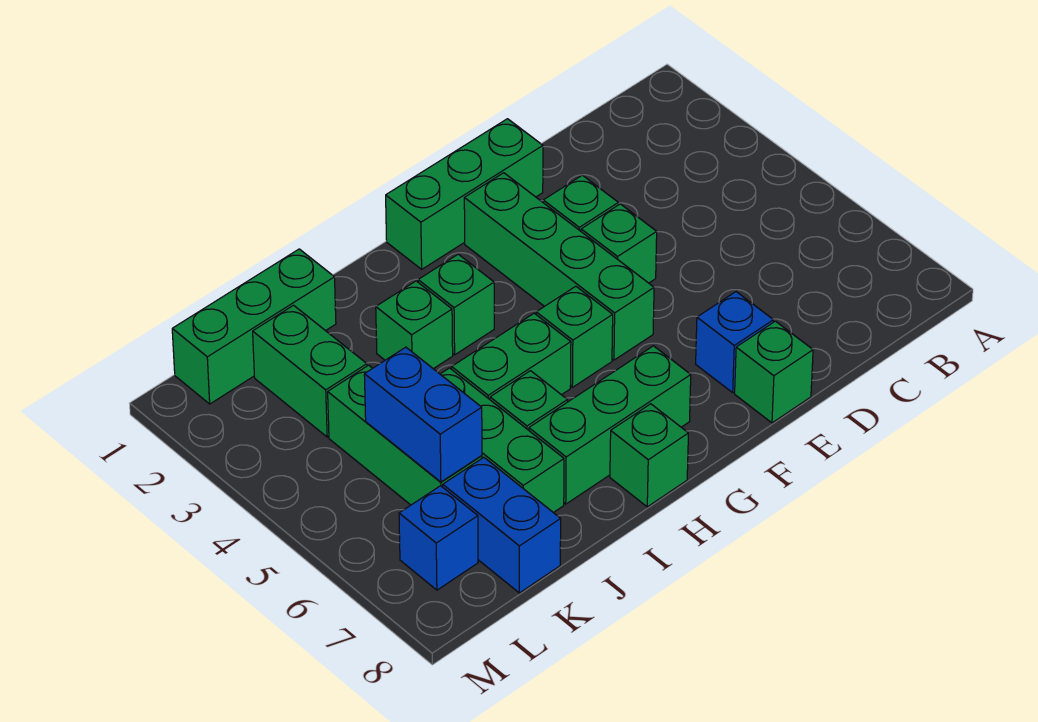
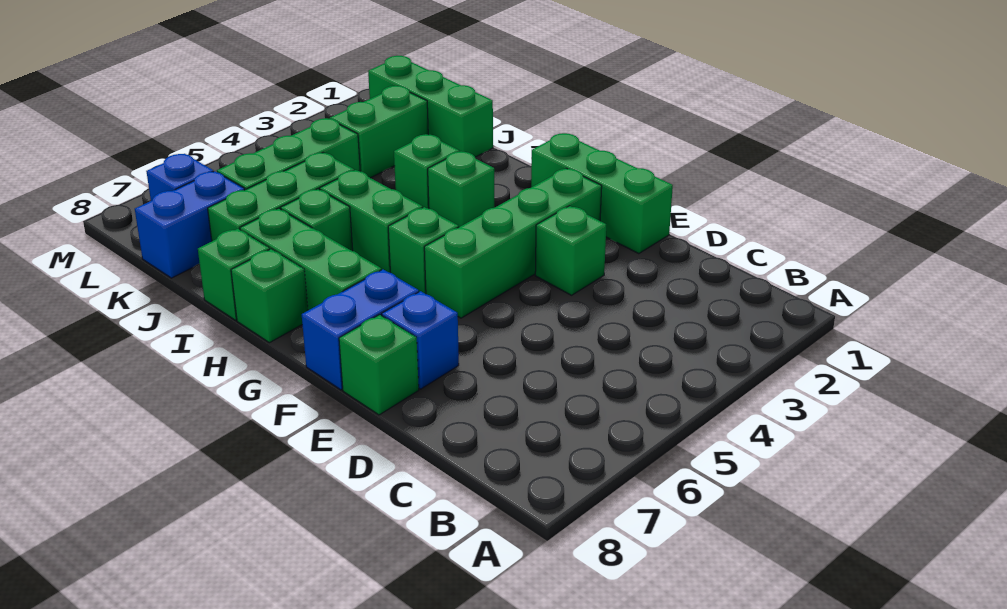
green brick E4 level 1 -> green brick I8 level 1
blue brick K5:K6 level 2 -> blue brick F7:F8 level 1

